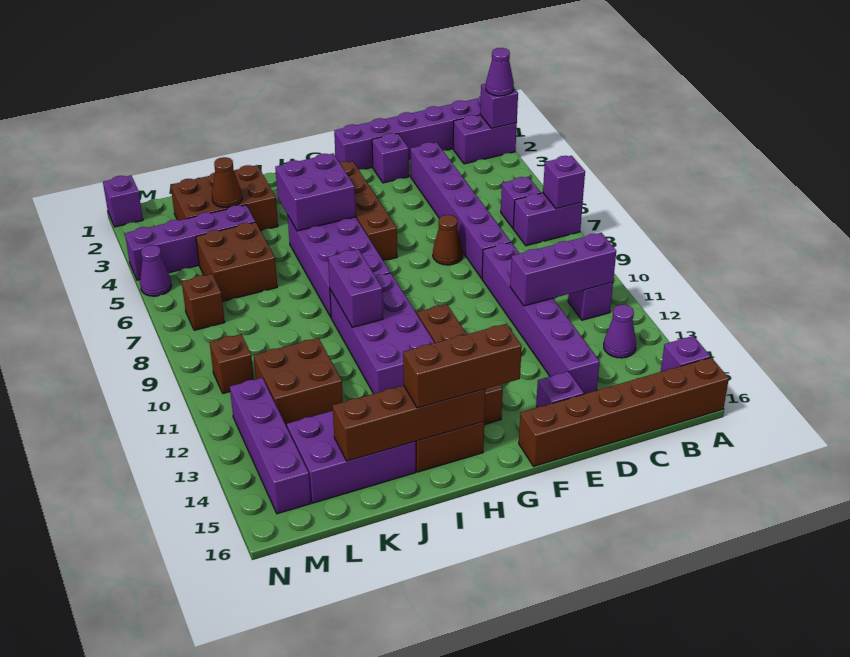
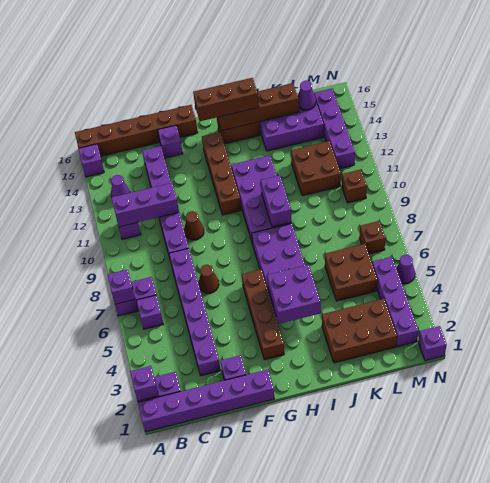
purple cone A2 level 3 -> purple cone L15 level 2
brown cone K3 level 2 -> brown cone E10 level 1
purple brick K4:N4 level 1 -> purple brick M2:M5 level 1

